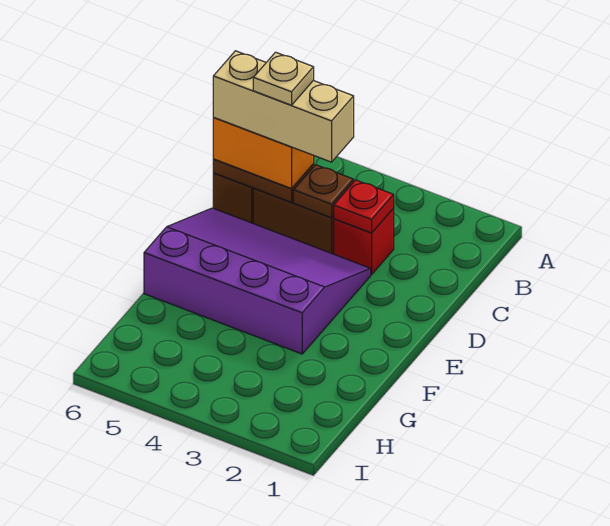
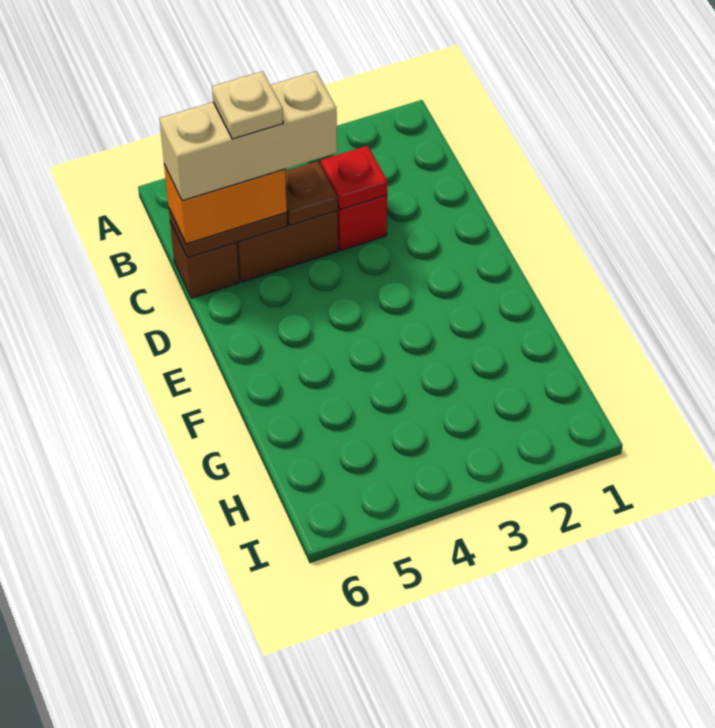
purple slope D3:F6 level 1 top F -> none

